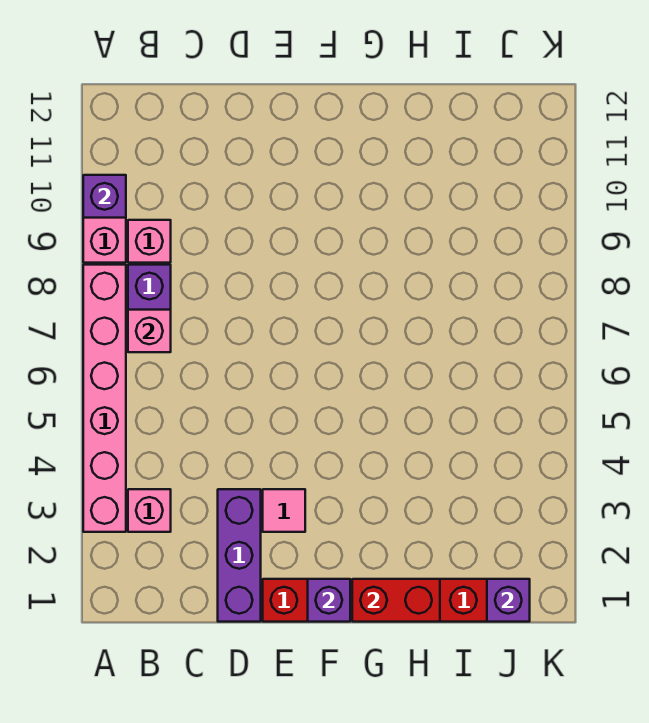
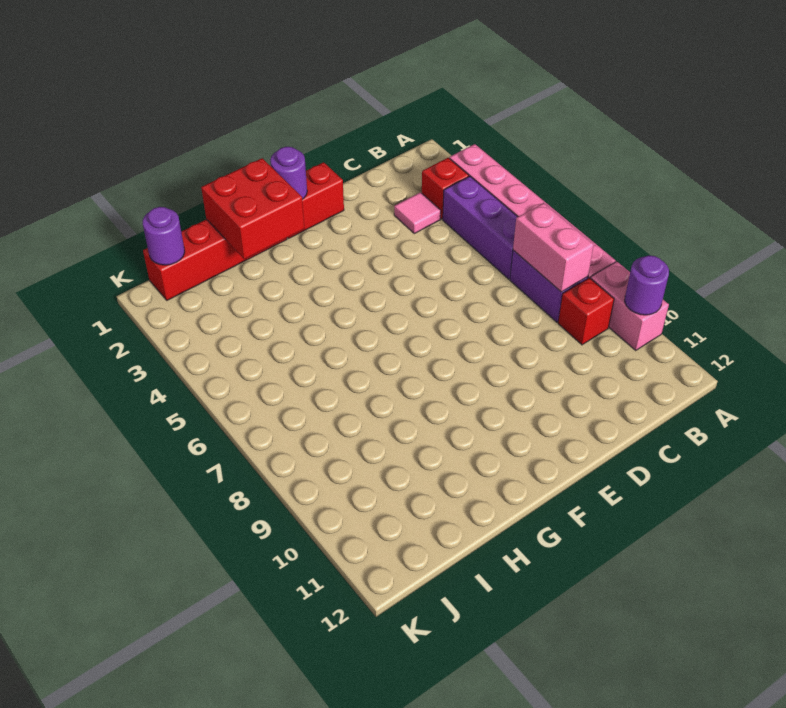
purple brick A10 level 2 -> purple round brick A10 level 2
pink brick B3 level 1 -> red brick B3 level 1
pink brick B7 level 2 -> pink brick B7:B8 level 2
pink brick B9 level 1 -> red brick B9 level 1
purple brick D1:D3 level 1 -> purple brick B4:B6 level 1
pink tile E3 level 1 -> pink tile C3 level 1
purple brick F1 level 2 -> purple round brick F1 level 2
red brick G1:H1 level 2 -> red brick G1:H2 level 2
purple brick J1 level 2 -> purple round brick J1 level 2

